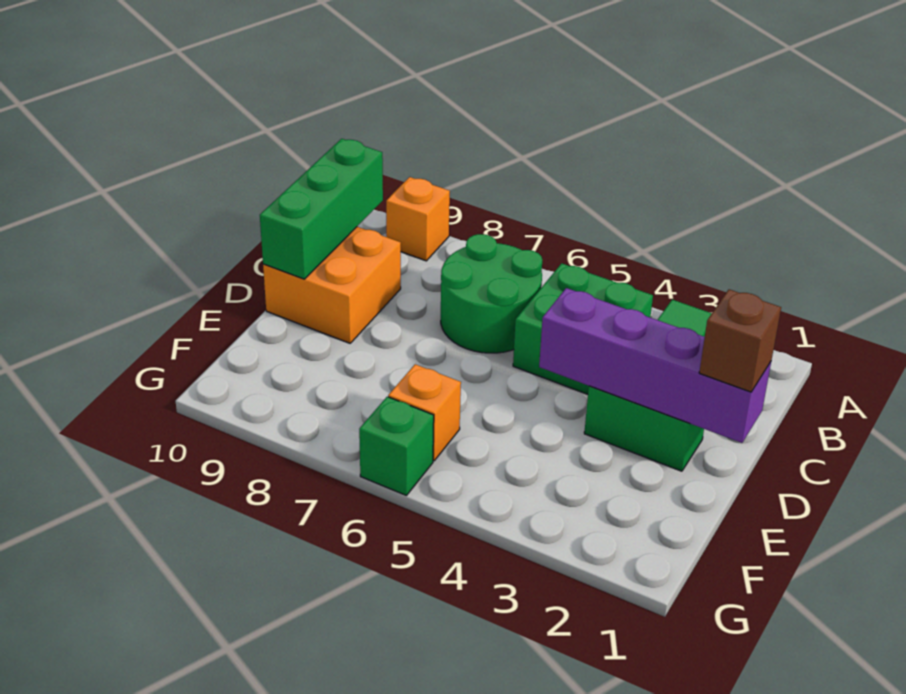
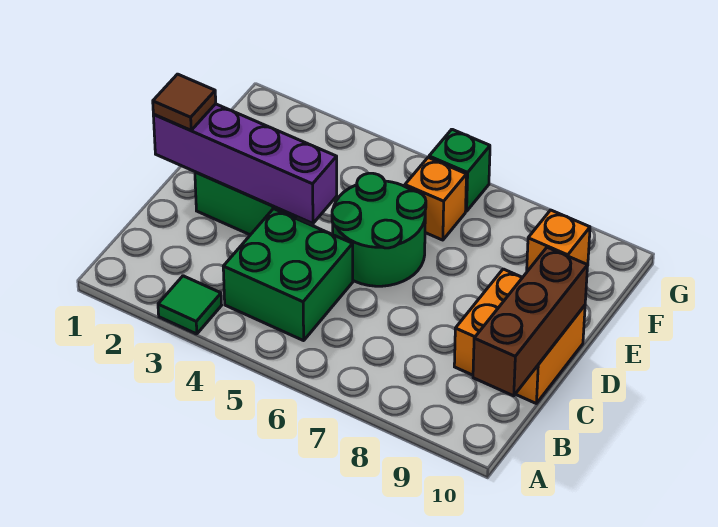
orange brick A9 level 1 -> orange brick F9 level 1
green round brick B6:C7 level 1 -> green round brick D5:E6 level 1
green brick B10:D10 level 2 -> brown brick B10:D10 level 2
brown brick D1 level 3 -> brown tile D1 level 3

